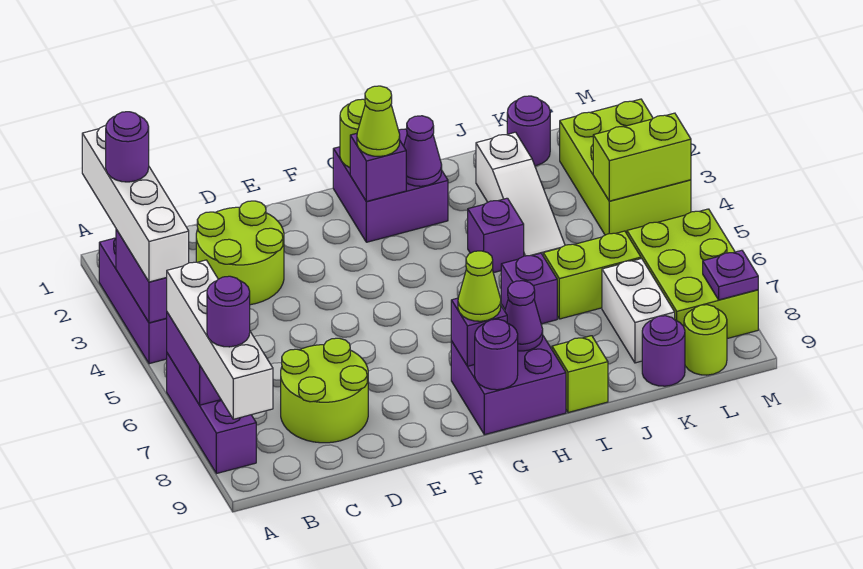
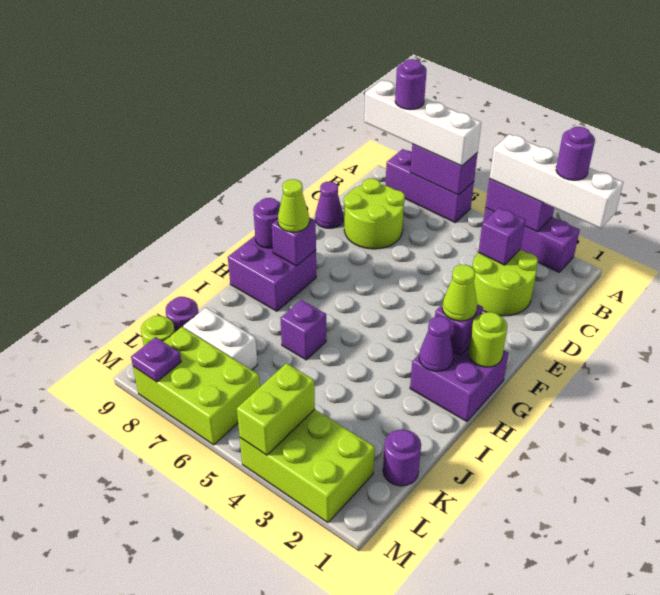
purple cone H8 level 2 -> purple cone D9 level 1
purple brick I4 level 1 -> purple brick C3 level 2
lime brick I9 level 1 -> none
white slope J2:J4 level 1 top 2 -> none
lime brick J6:K6 level 1 -> none

